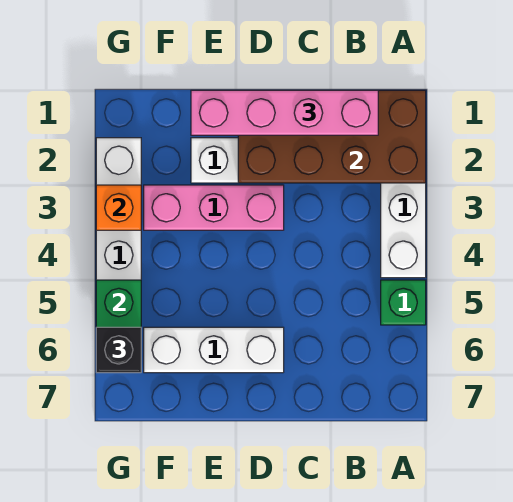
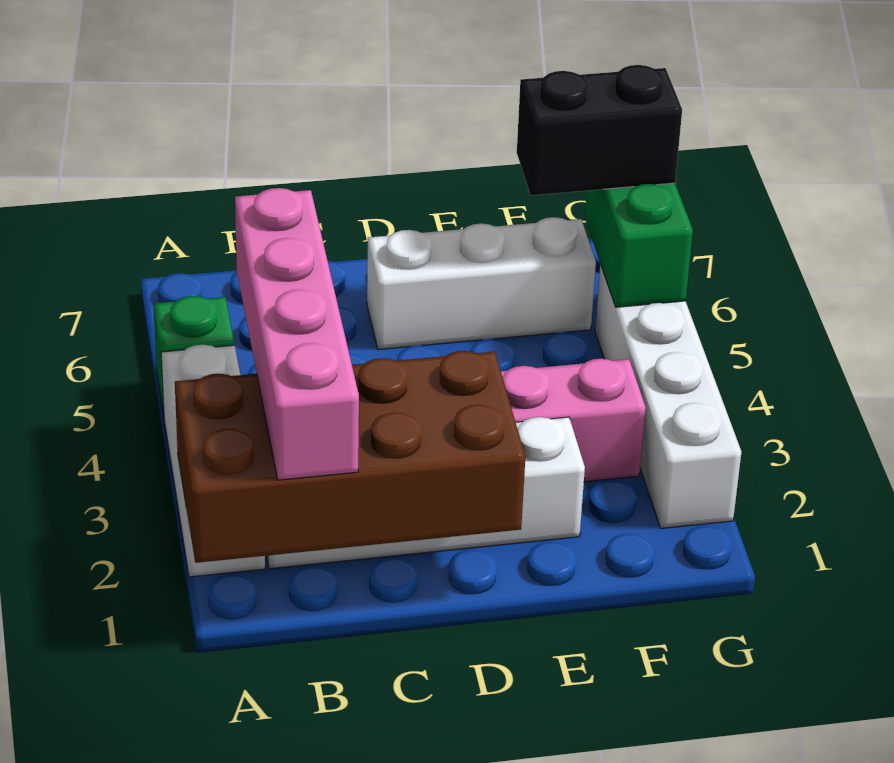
pink brick B1:E1 level 3 -> pink brick B1:B4 level 3
orange brick G3 level 2 -> none
black brick G6 level 3 -> black brick F6:G6 level 3

